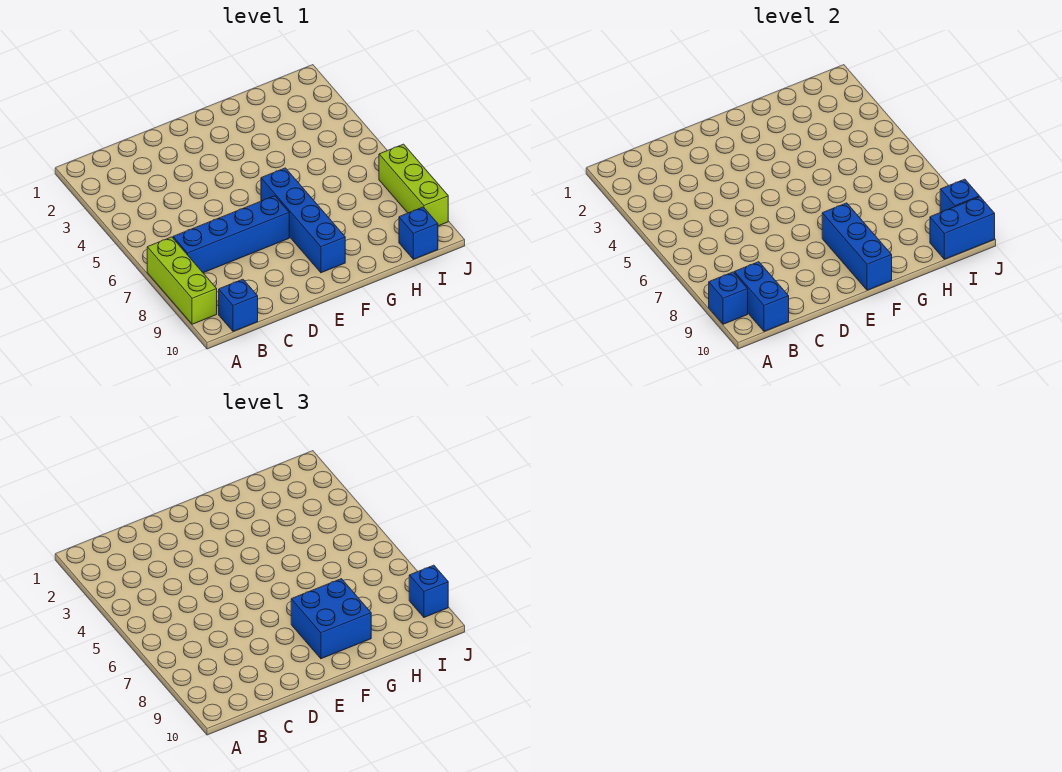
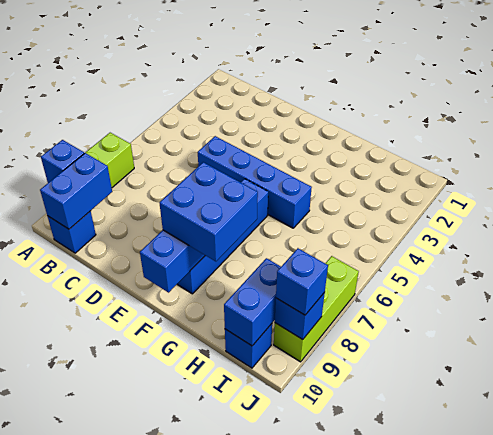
blue brick B7:E7 level 1 -> blue brick D5:G5 level 1
blue brick I10:J10 level 2 -> blue brick I9:I10 level 2

